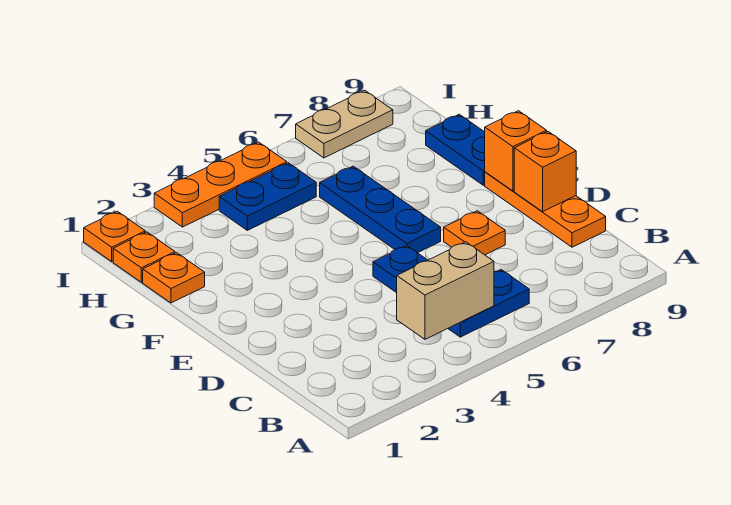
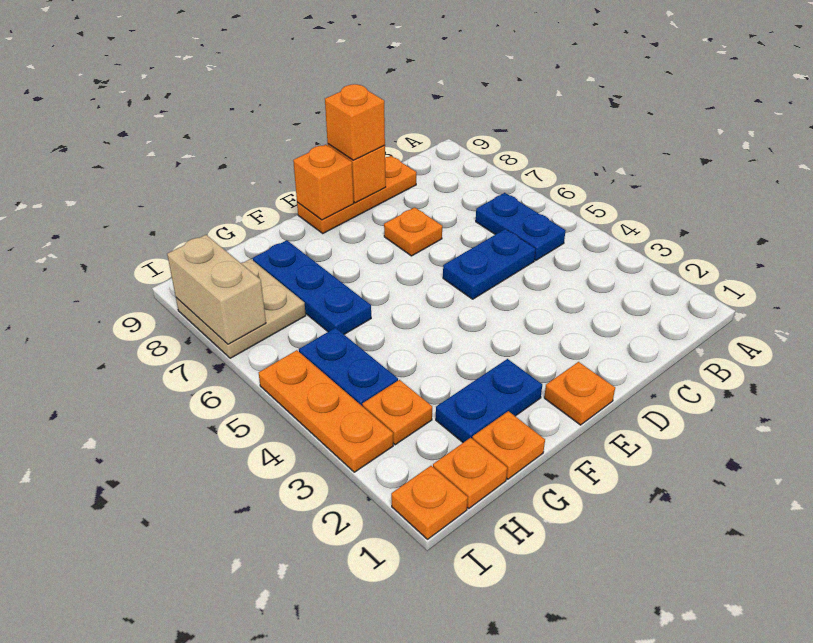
tan brick B4:B5 level 2 -> tan brick I7:I8 level 2
none -> orange brick D9 level 3
none -> orange plate E1 level 1
blue plate E6:G6 level 1 -> blue plate G6:G8 level 1
blue plate F9:G9 level 1 -> blue plate F2:G2 level 1
none -> orange plate H3 level 1
tan plate I7:I8 level 1 -> tan plate H7:I8 level 1

